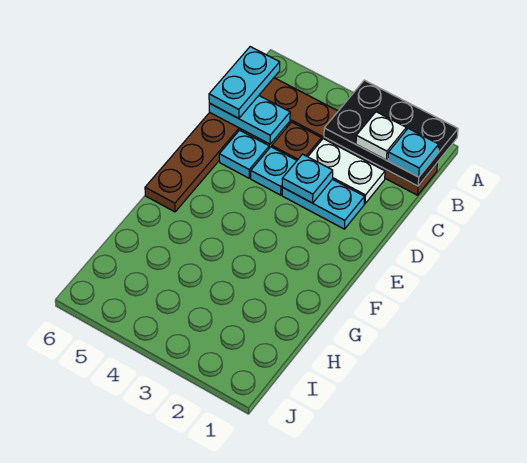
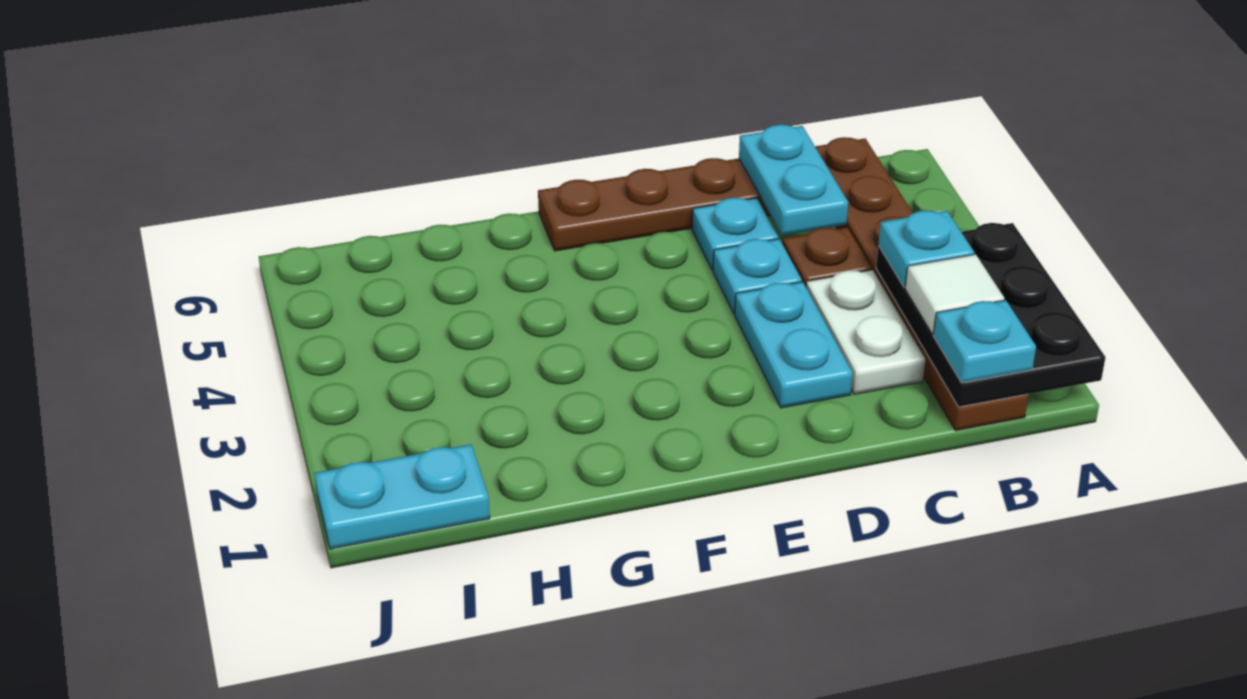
white plate B2 level 3 -> white tile B2 level 3
cyan plate B6:C6 level 3 -> cyan plate I1:J1 level 1
cyan plate D3 level 2 -> cyan plate B3 level 3

